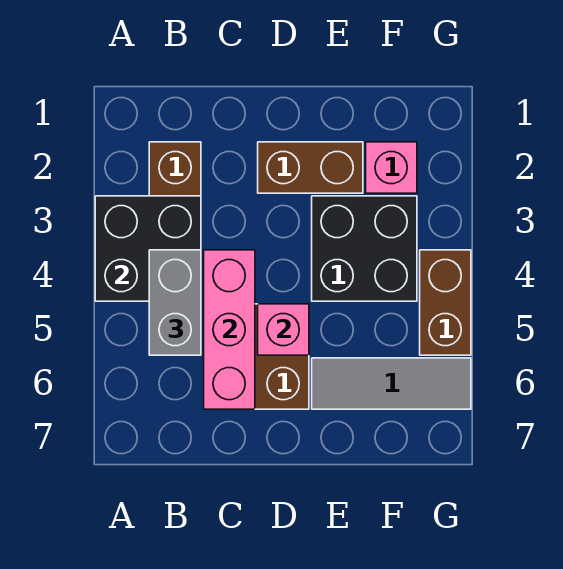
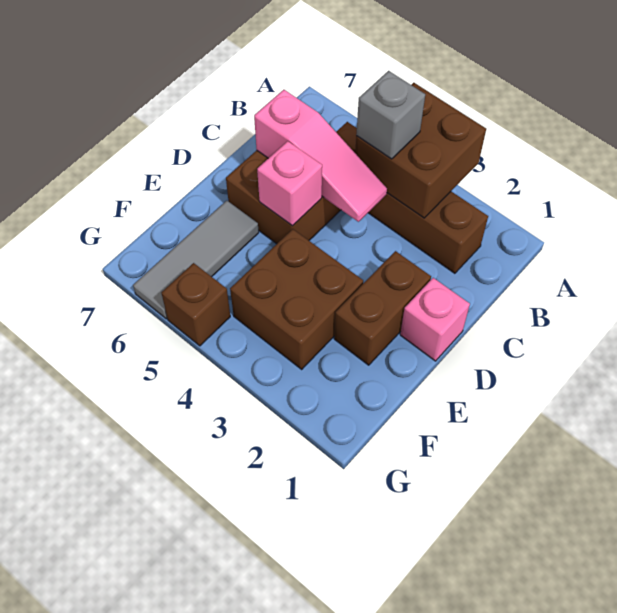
black brick A3:B4 level 2 -> brown brick A3:B4 level 2
grey brick B4:B5 level 3 -> grey brick B4 level 3
pink brick C4:C6 level 2 -> pink slope C4:C6 level 2 top 6
black brick E3:F4 level 1 -> brown brick E3:F4 level 1
pink brick F2 level 1 -> pink brick D1 level 1
brown brick G4:G5 level 1 -> brown brick G5 level 1

